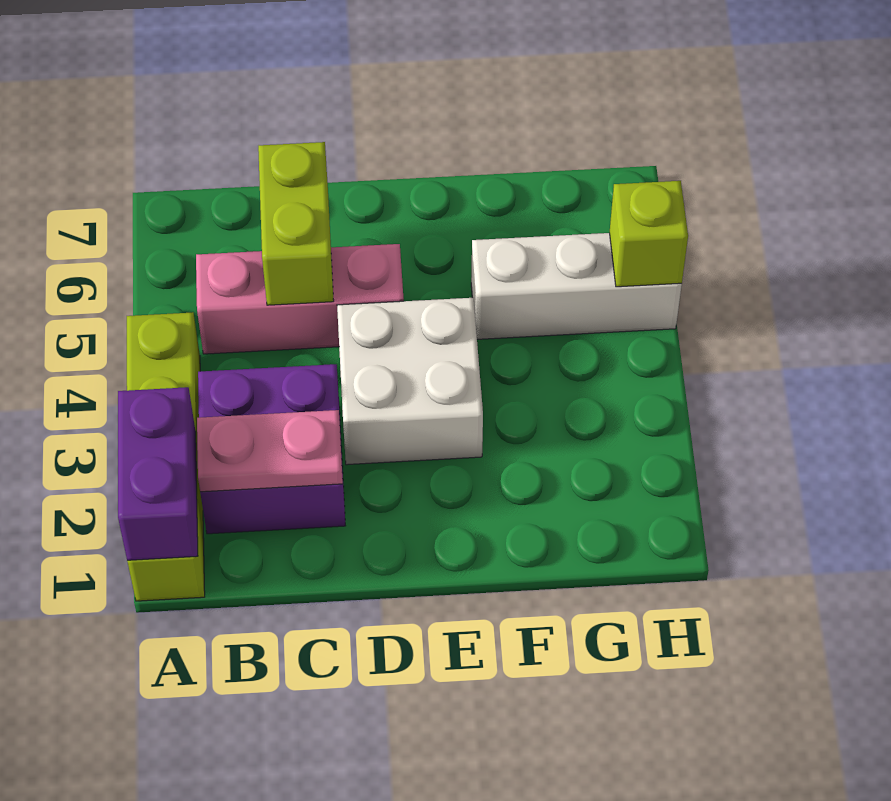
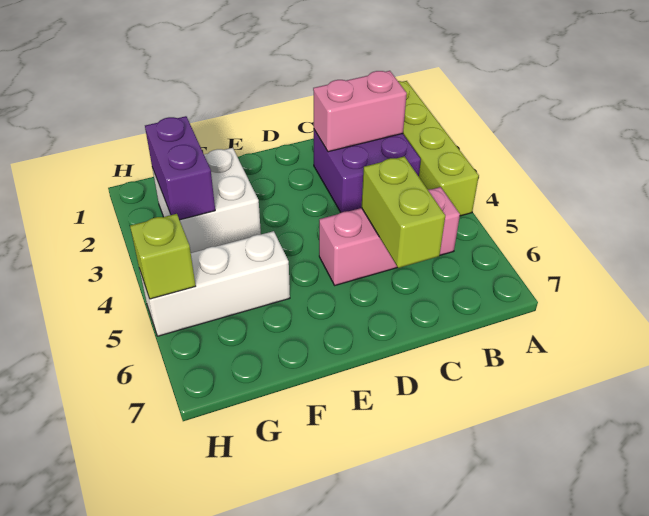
purple brick A1:A2 level 2 -> purple brick G2:G3 level 2
pink plate B2:C2 level 2 -> pink brick B2:C2 level 2
white brick D3:E4 level 1 -> white brick F2:G3 level 1

